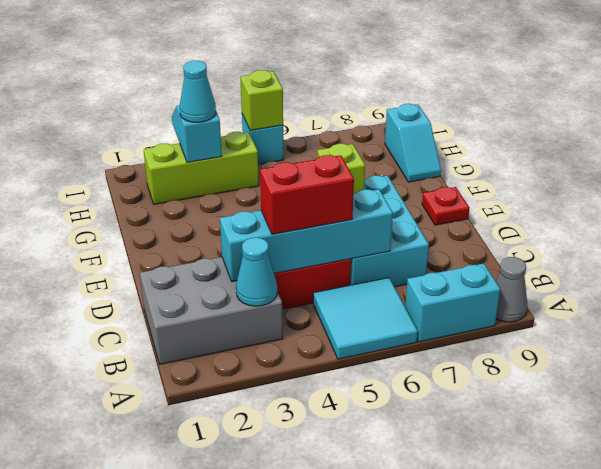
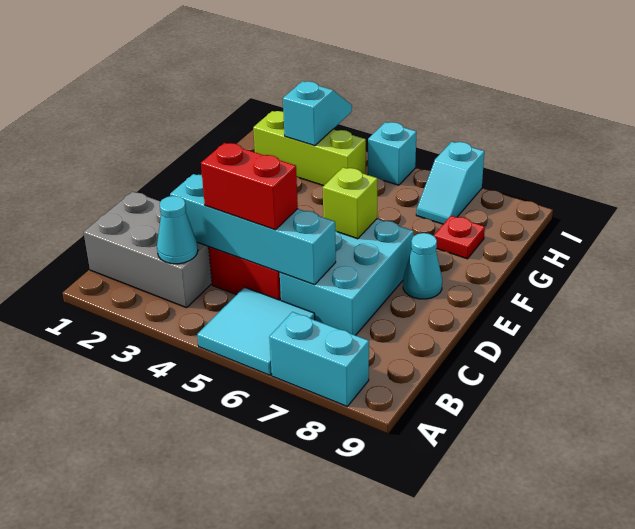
grey cone A9 level 1 -> none
red plate E9 level 1 -> red plate G8 level 1
cyan slope G9:H9 level 1 top H -> cyan slope H7:I7 level 1 top I
cyan cone H3 level 3 -> cyan cone E8 level 1
lime brick I5 level 2 -> none

